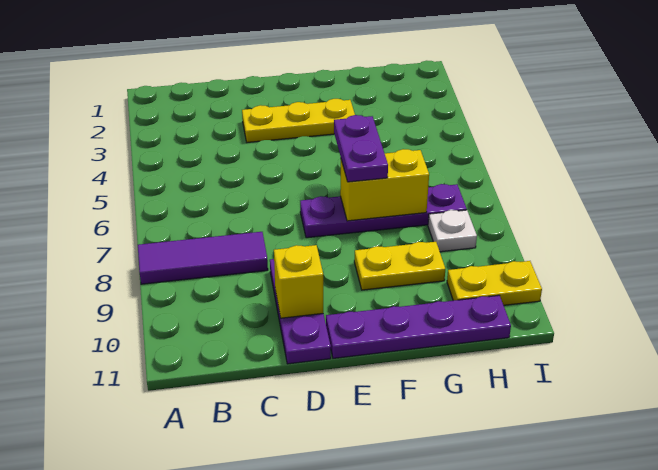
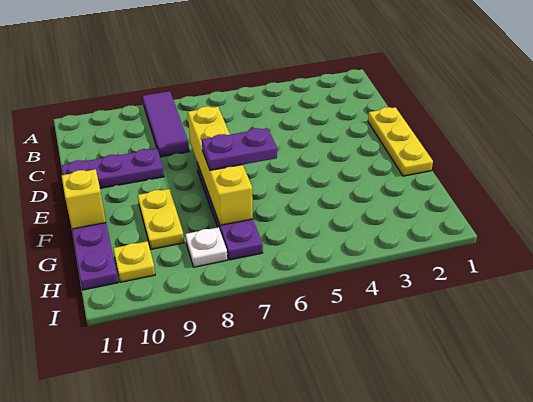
yellow plate D3:F3 level 1 -> yellow plate D1:F1 level 1
yellow brick D10 level 2 -> yellow brick F11 level 2
yellow brick F7:G7 level 2 -> yellow brick D7:G7 level 2
yellow plate H10:I10 level 1 -> yellow plate H10 level 1

